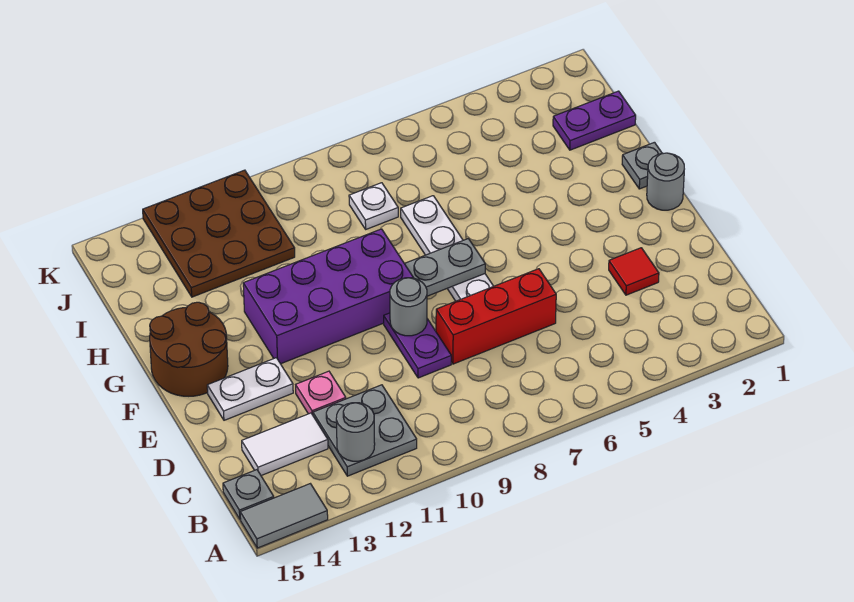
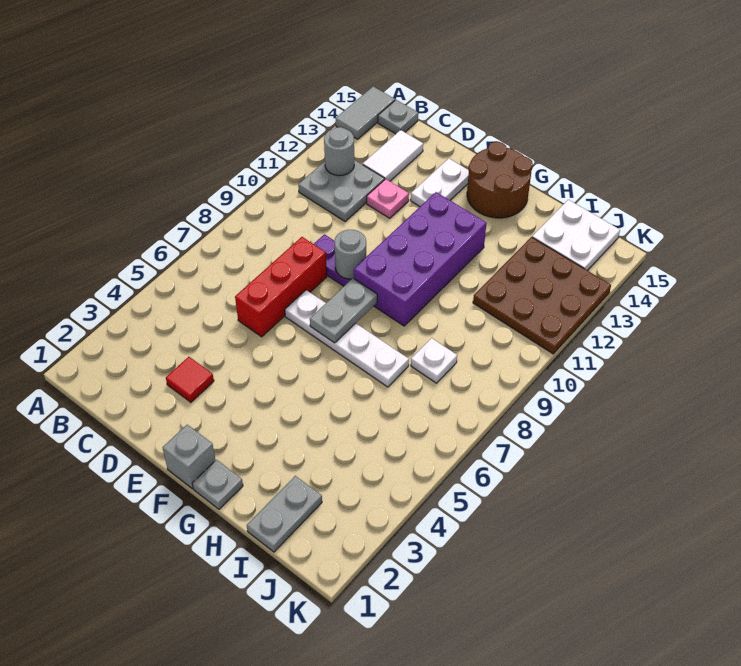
grey round brick F1 level 1 -> grey brick F1 level 1
purple plate I1:I2 level 1 -> grey plate I1:I2 level 1
none -> white plate I14:J15 level 1

